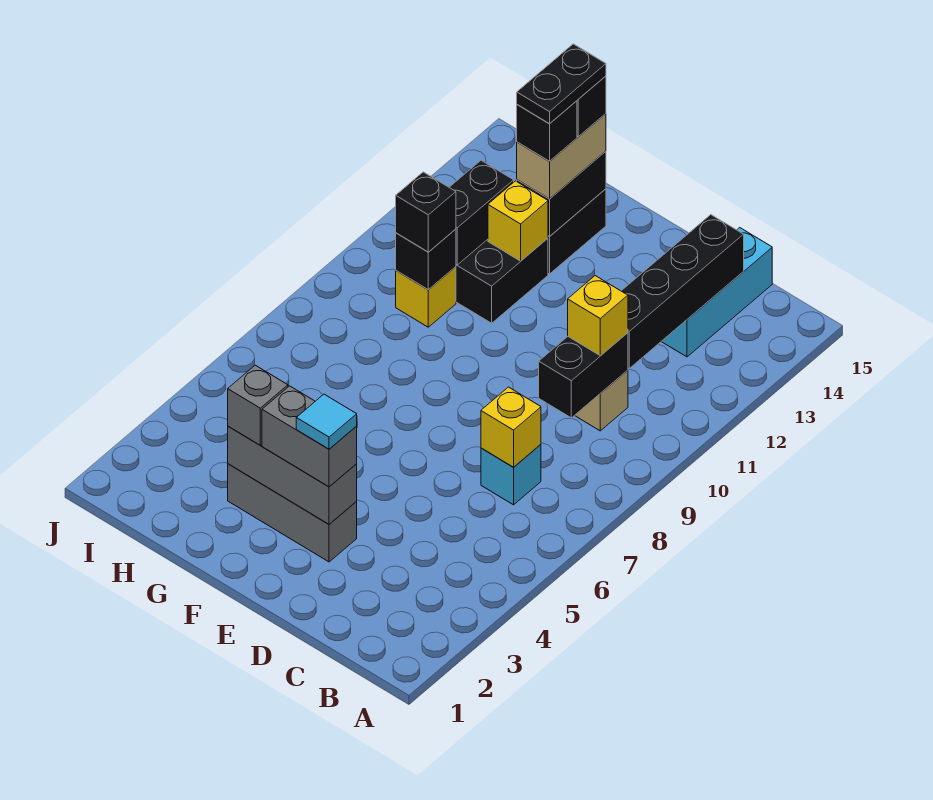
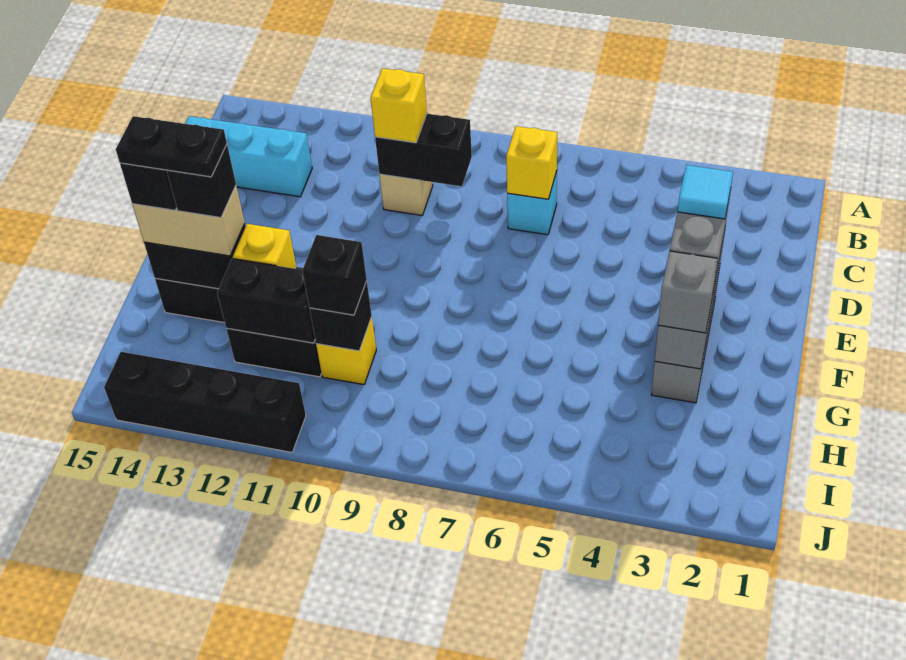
black brick C11:C14 level 2 -> black brick J11:J14 level 1

